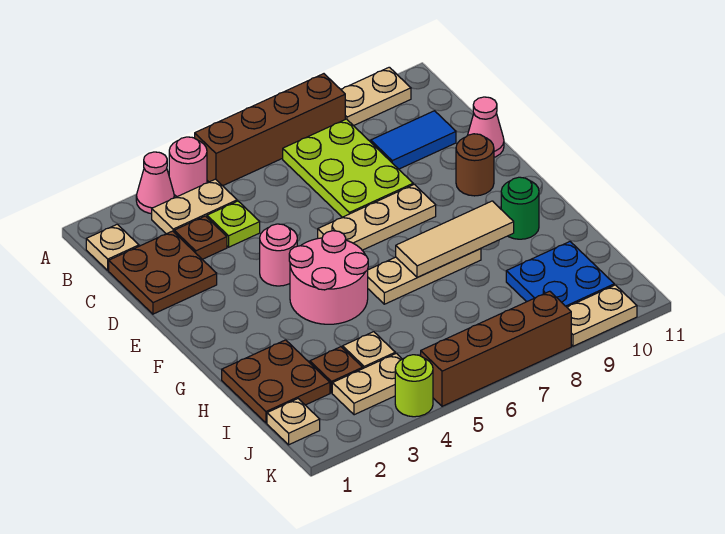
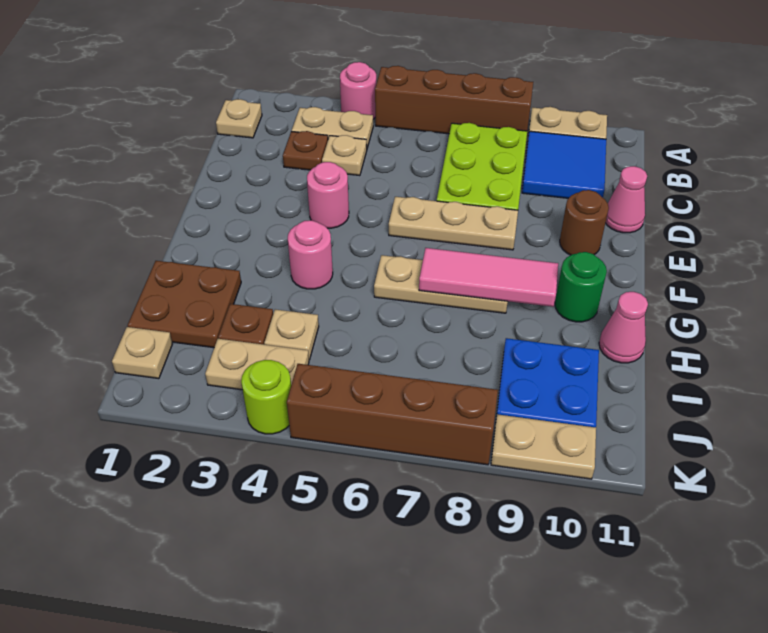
pink cone A3 level 1 -> pink cone H11 level 1
brown plate C1:D2 level 1 -> none
lime plate C4 level 1 -> tan plate C4 level 1
blue tile C9:C10 level 1 -> blue tile B9:C10 level 1
pink round brick F4:G5 level 1 -> pink round brick G4 level 1
tan tile G7:G9 level 2 -> pink tile G7:G9 level 2

